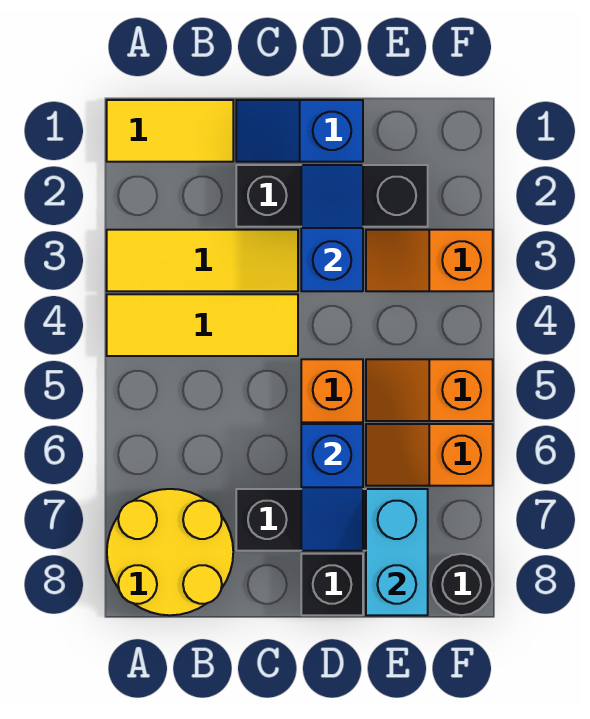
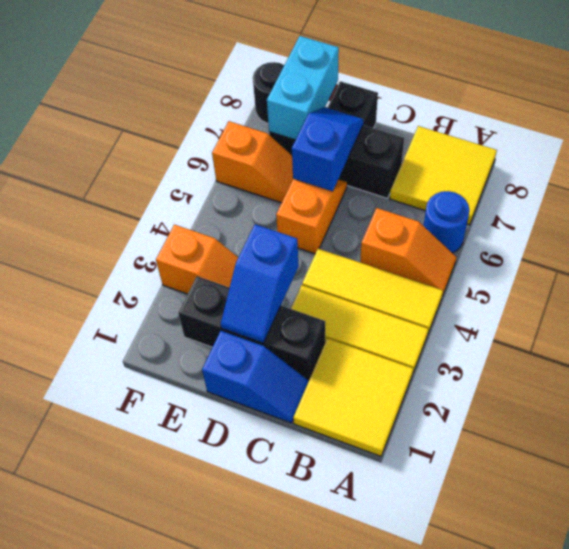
yellow tile A1:B1 level 1 -> yellow tile A1:B2 level 1
none -> blue round brick A6 level 1
yellow round brick A7:B8 level 1 -> yellow tile A7:B8 level 1
orange slope E5:F5 level 1 top F -> orange slope A5:B5 level 1 top B

